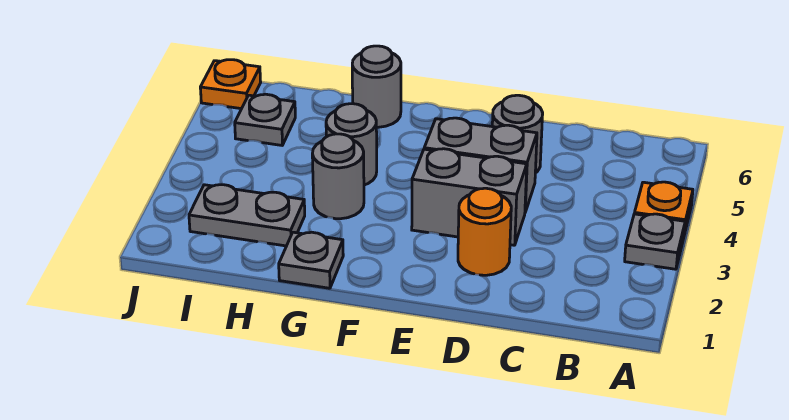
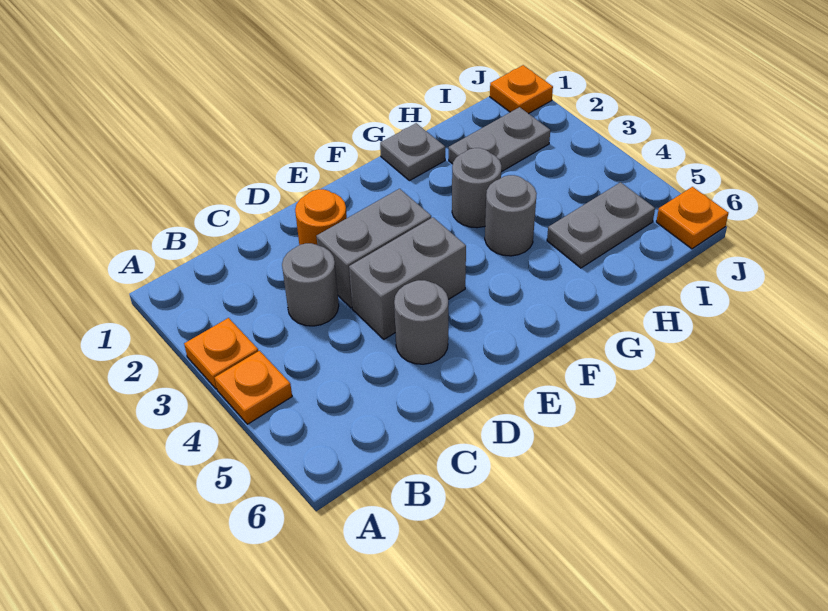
grey plate A3 level 1 -> orange plate A3 level 1
grey round brick G6 level 1 -> grey round brick C3 level 1
grey plate I5 level 1 -> grey plate H5:I5 level 1
none -> orange plate J1 level 1

